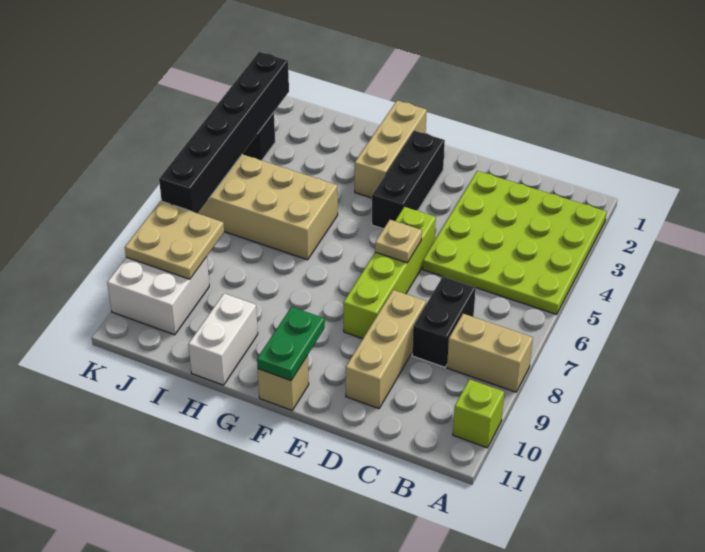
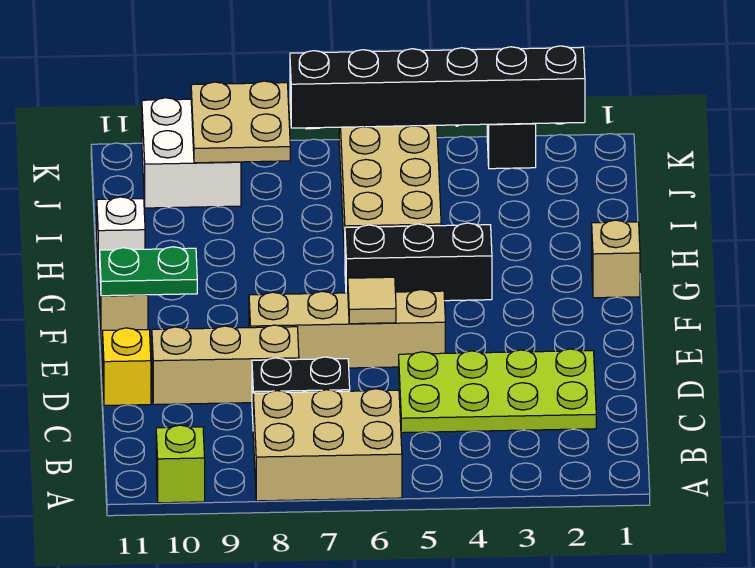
lime plate A2:D5 level 1 -> lime plate C2:D5 level 1
tan brick A8:B8 level 1 -> tan brick A6:B8 level 1
none -> yellow brick D11 level 1
lime brick E5:E8 level 1 -> tan brick E5:E8 level 1
tan plate E6 level 2 -> tan tile E6 level 2
black brick F2:F4 level 1 -> black brick G4:G6 level 1
tan brick G1:G3 level 1 -> tan brick G1 level 1
white brick H10:H11 level 1 -> white brick H11 level 1

